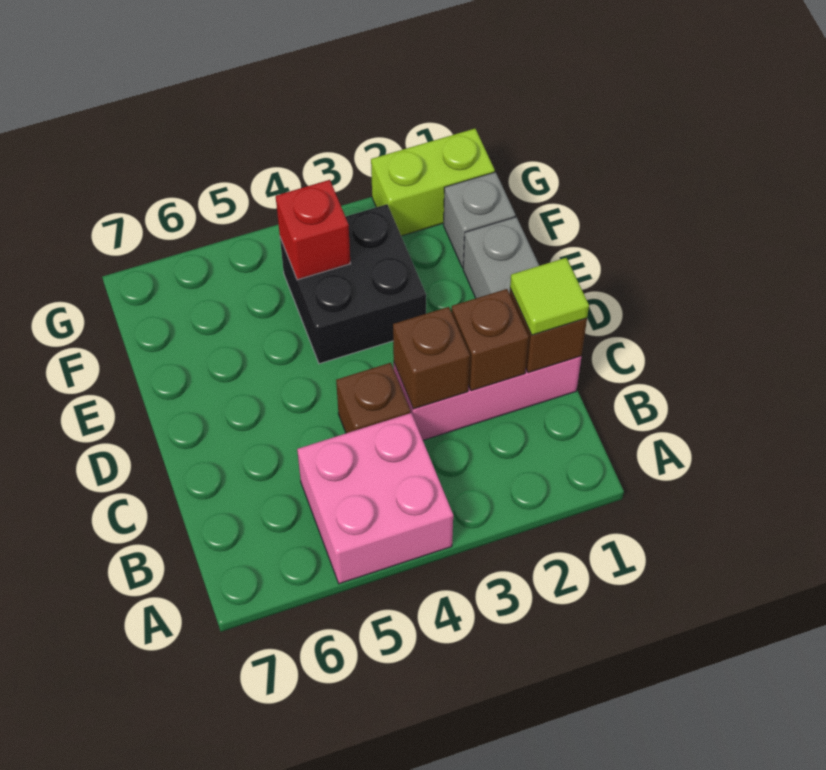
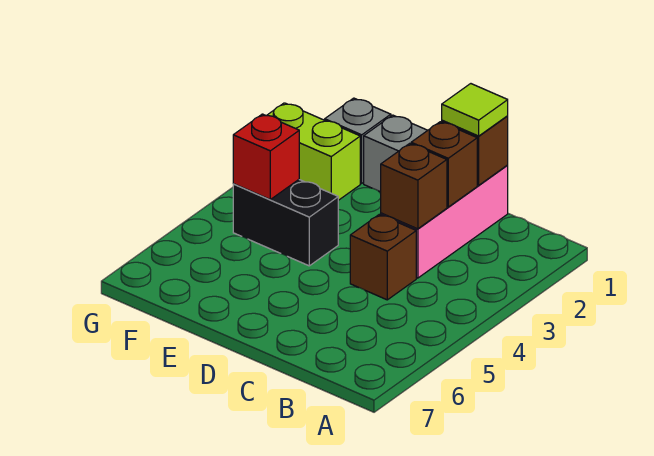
pink brick A4:B5 level 1 -> none
black brick E3:F4 level 1 -> black brick E4:F4 level 1
lime brick G1:G2 level 1 -> lime brick F2:G2 level 1

